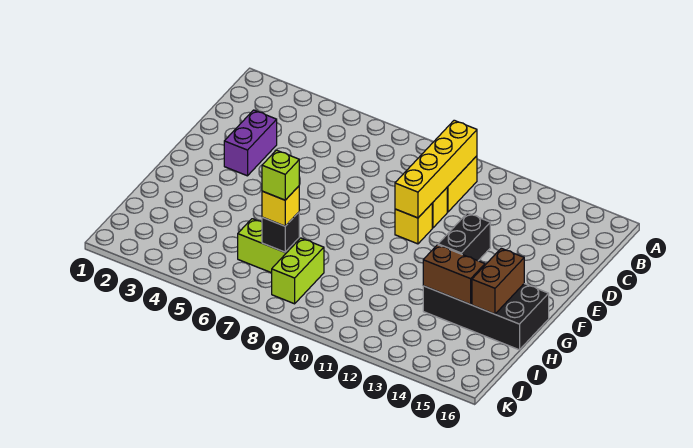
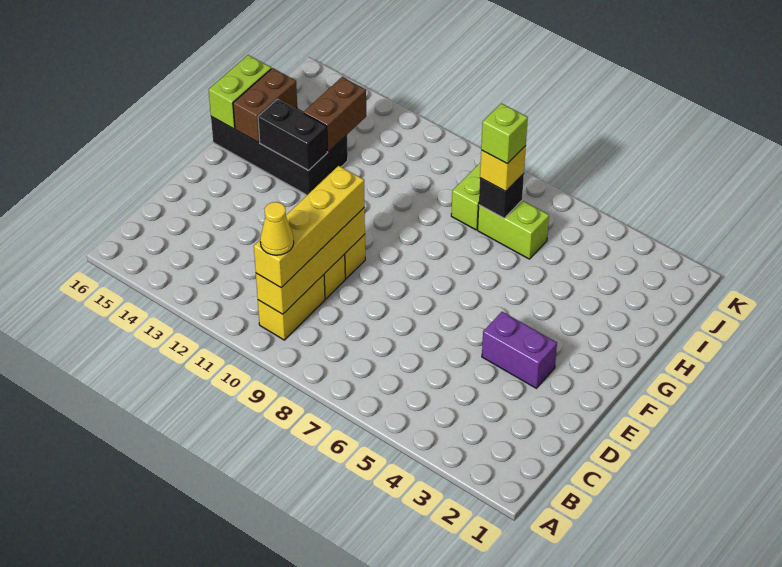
none -> yellow brick B10:E10 level 3
none -> yellow cone B10 level 4
purple brick D3:E3 level 1 -> purple brick E3:E4 level 1
black brick F13:G13 level 2 -> black brick G13:G14 level 2
none -> lime brick G16:H16 level 2
brown brick H13:H14 level 2 -> brown brick H13:I13 level 2

